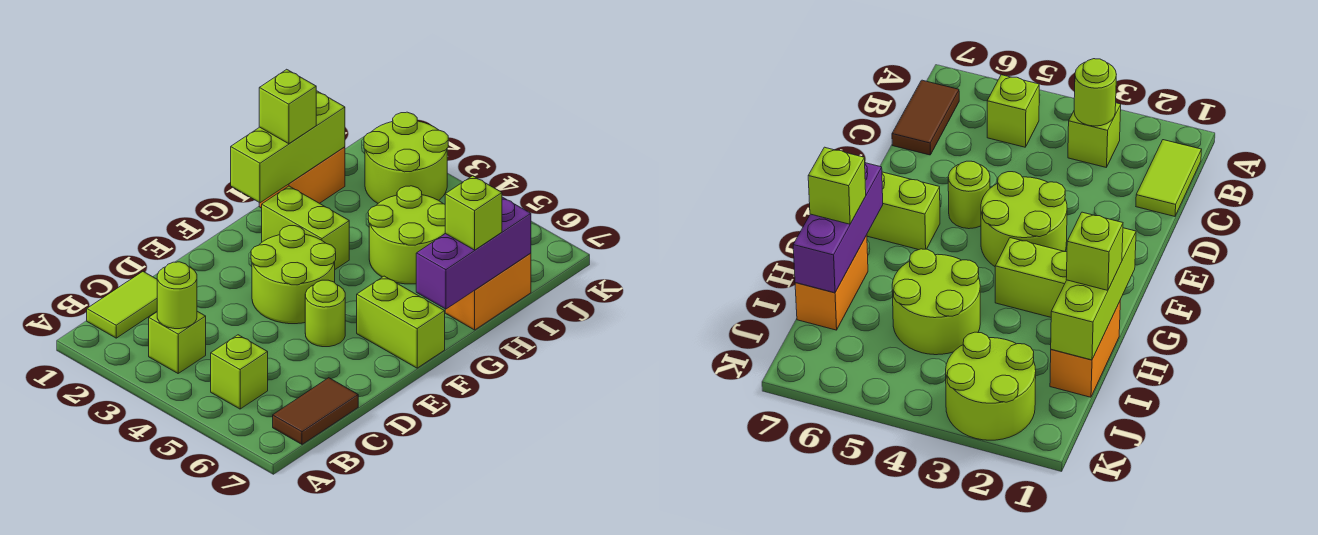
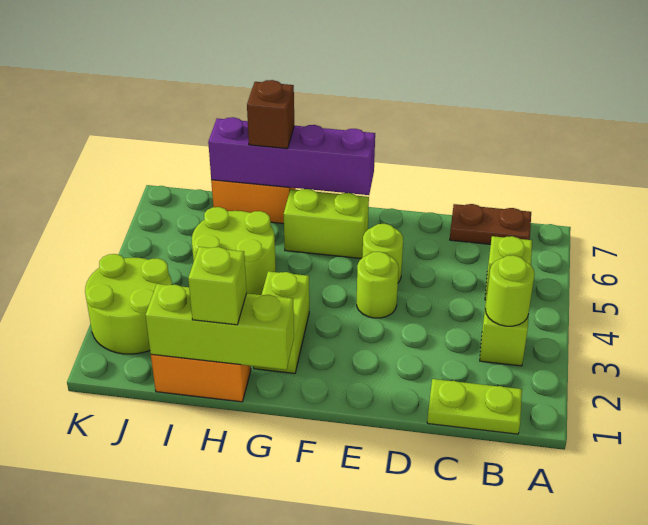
lime tile B1:C1 level 1 -> lime plate B1:C1 level 1
brown tile B7:C7 level 1 -> brown plate B7:C7 level 1
lime round brick E3:F4 level 1 -> lime round brick E4 level 1
lime brick F6:F7 level 1 -> lime brick F6:G6 level 1
purple brick G7:I7 level 2 -> purple brick F7:I7 level 2
lime brick H7 level 3 -> brown brick H7 level 3

